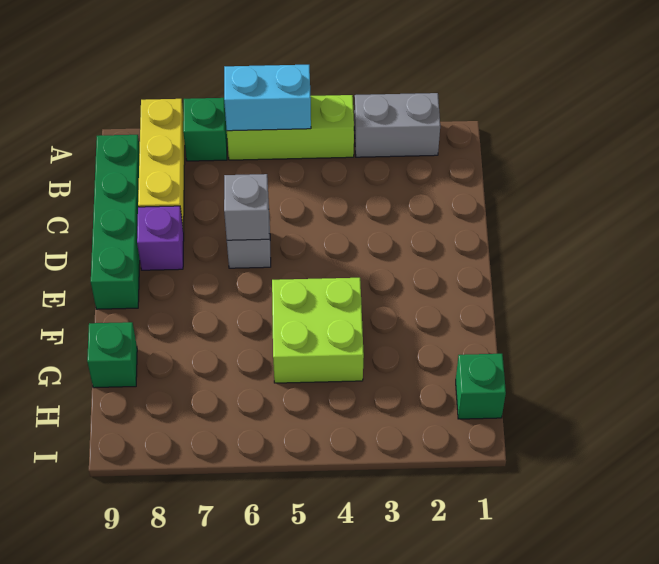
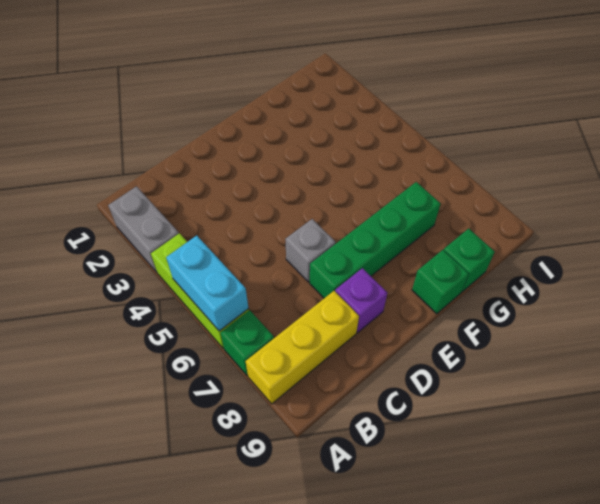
green brick B9:E9 level 1 -> green brick D7:G7 level 1
grey brick D6 level 2 -> none
lime brick F4:G5 level 1 -> none
green brick H1 level 1 -> green brick F9 level 1

